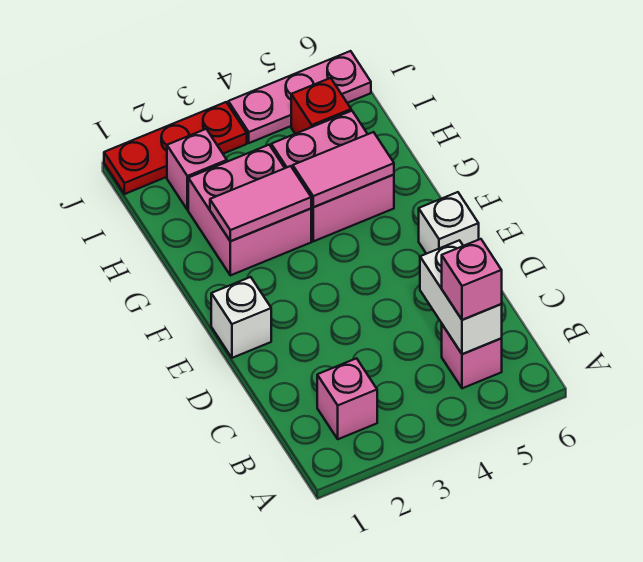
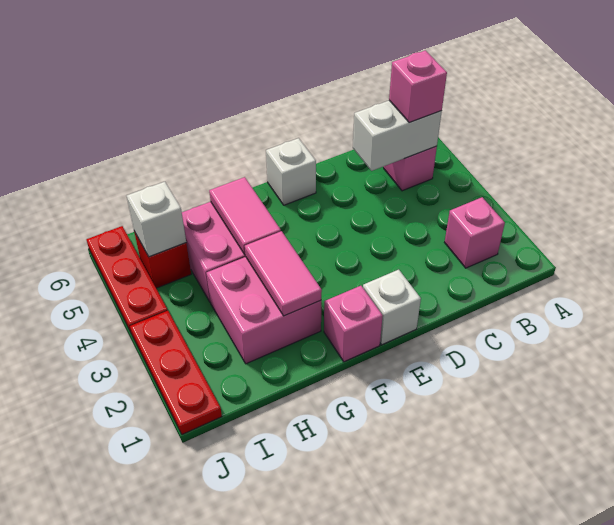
pink brick I2 level 1 -> pink brick F1 level 1
none -> white brick I5 level 2
pink plate J4:J6 level 1 -> red plate J4:J6 level 1

